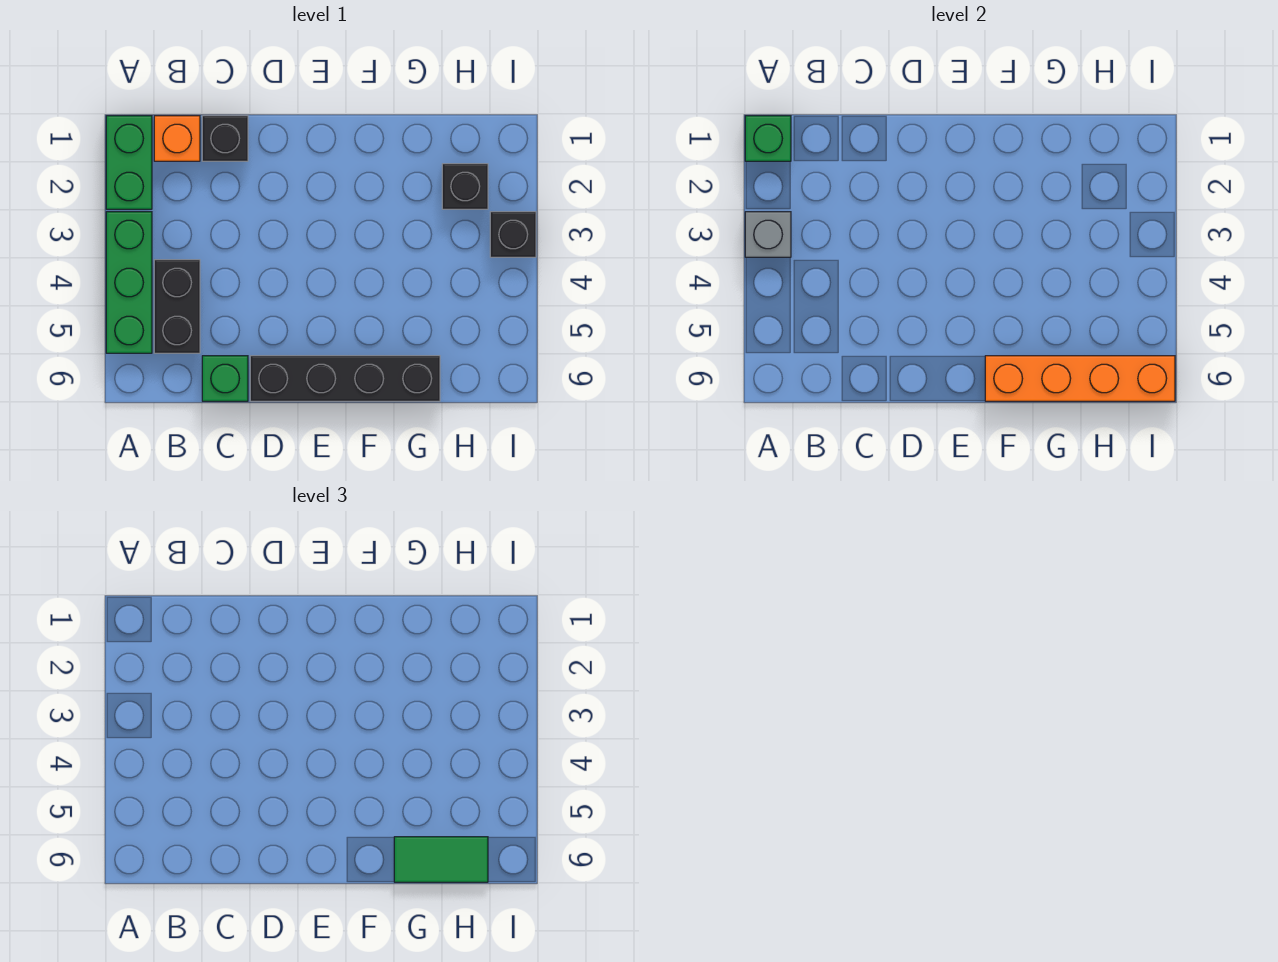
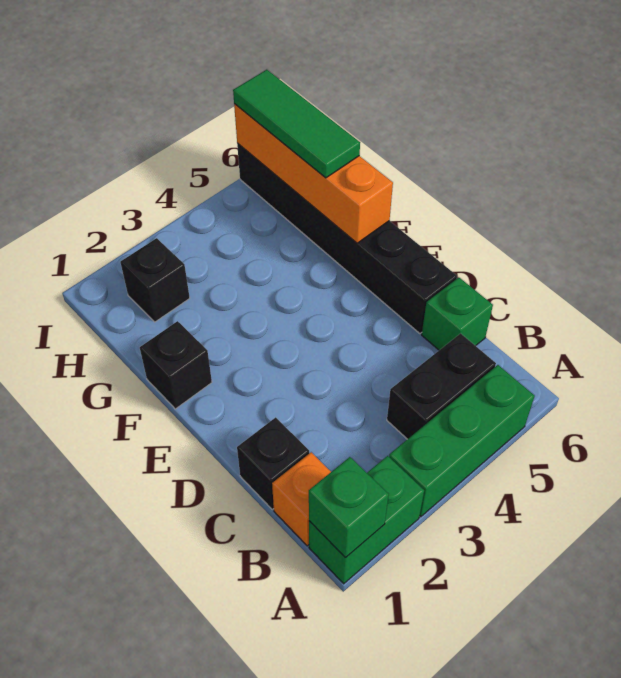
grey brick A3 level 2 -> none
black brick D6:G6 level 1 -> black brick D6:I6 level 1
green tile G6:H6 level 3 -> green tile G6:I6 level 3
black brick I3 level 1 -> black brick F1 level 1

